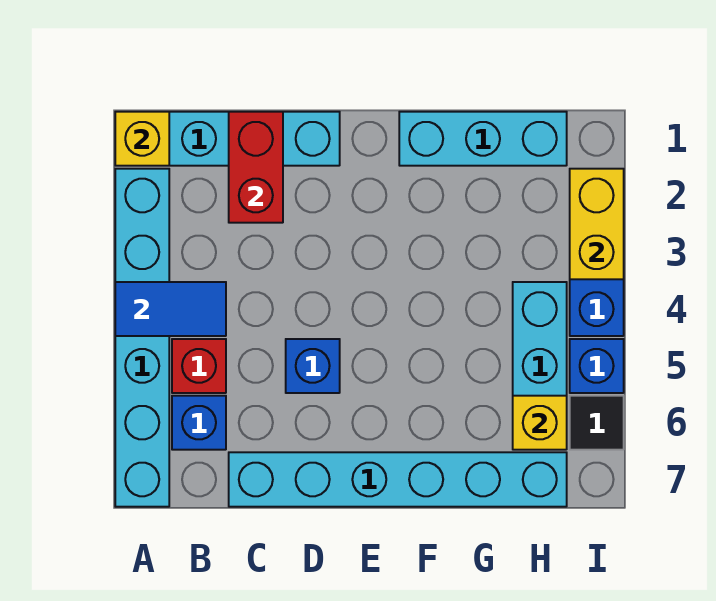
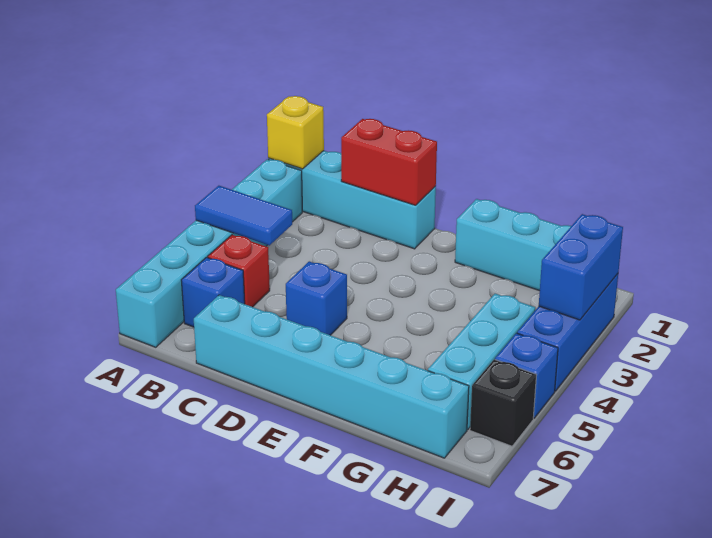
red brick C1:C2 level 2 -> red brick C1:D1 level 2
yellow brick H6 level 2 -> none
yellow brick I2:I3 level 2 -> blue brick I2:I3 level 2
black tile I6 level 1 -> black brick I6 level 1

